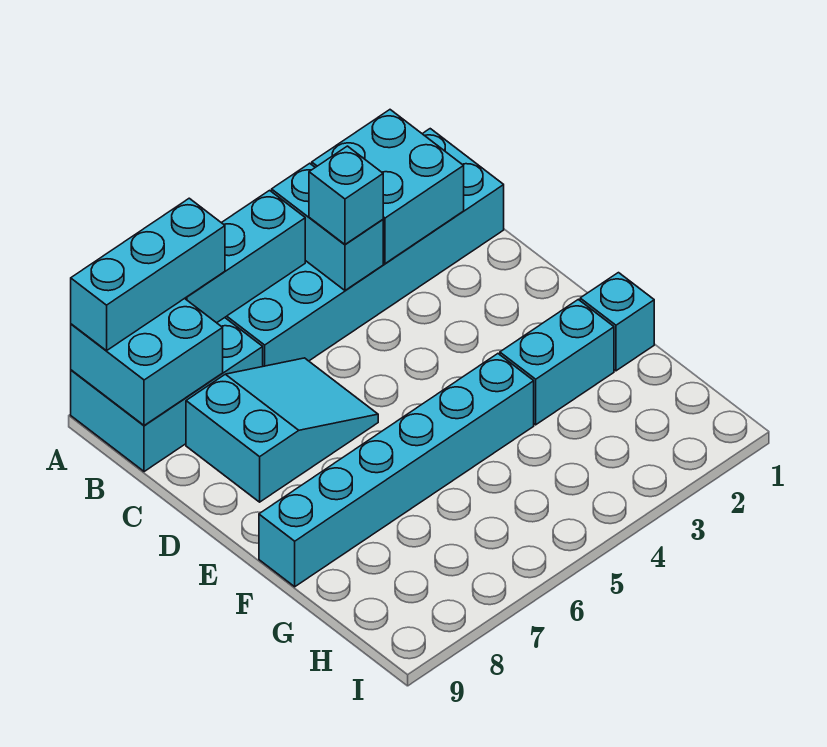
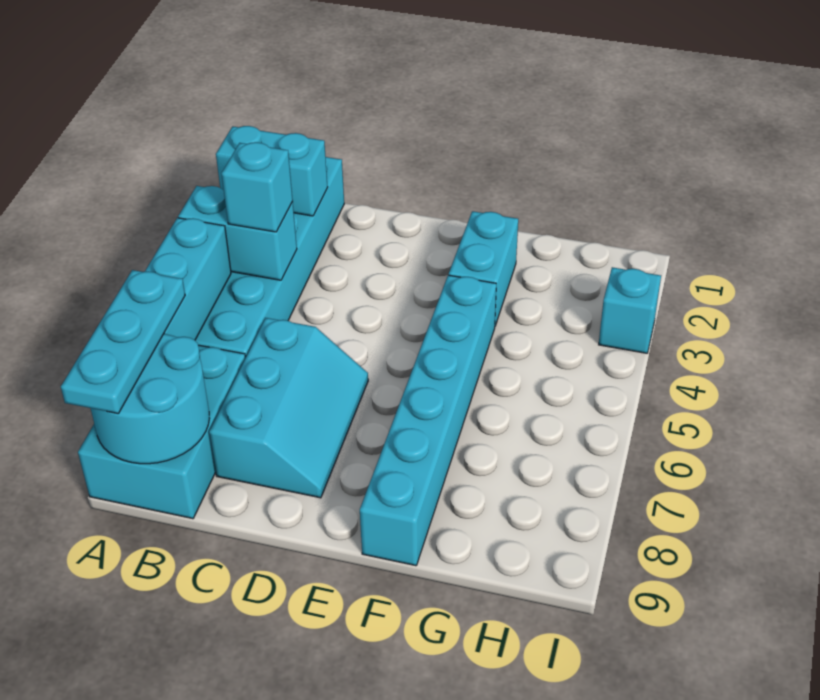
cyan brick A2:B3 level 2 -> cyan brick A2:B2 level 2
cyan brick A7:A9 level 3 -> cyan plate A7:A9 level 3
cyan brick A8:B9 level 2 -> cyan round brick A8:B9 level 2
cyan slope C6:D8 level 1 top 8 -> cyan slope C6:D8 level 1 top C
cyan brick F1 level 1 -> cyan brick I3 level 1

